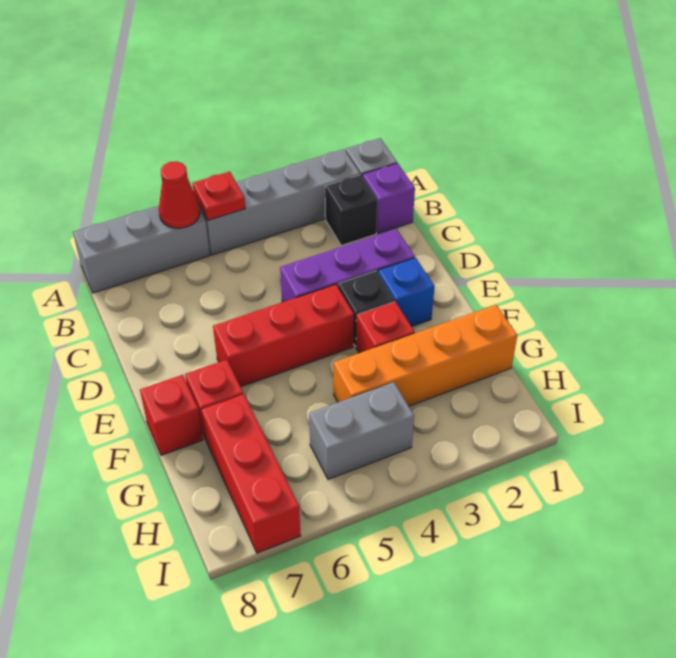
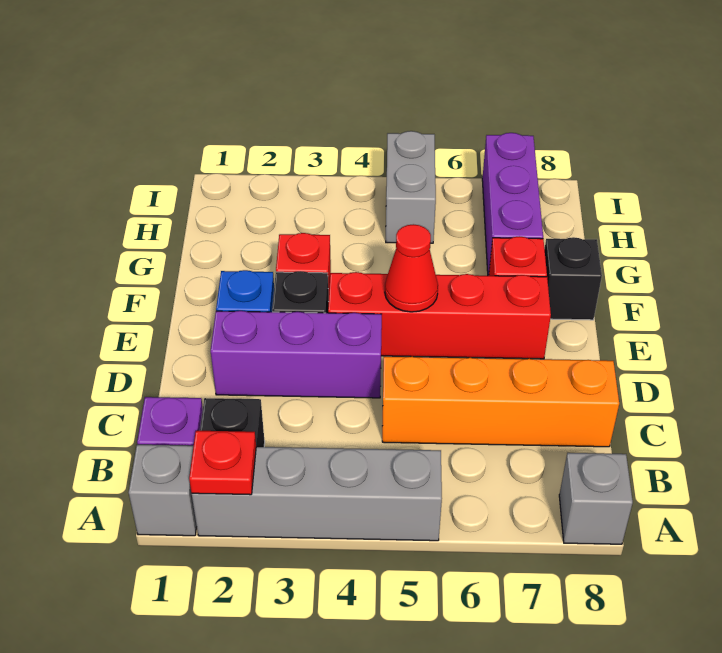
red plate A5 level 2 -> red plate A2 level 2
grey brick A6:A8 level 1 -> grey brick A8 level 1
red cone A6 level 2 -> red cone E5 level 2
red brick E4:E6 level 1 -> red brick E4:E7 level 1
red brick F8 level 1 -> black brick F8 level 1
orange brick G1:G4 level 1 -> orange brick C5:C8 level 1
red brick G7:I7 level 1 -> purple brick G7:I7 level 1
grey brick H4:H5 level 1 -> grey brick H5:I5 level 1

